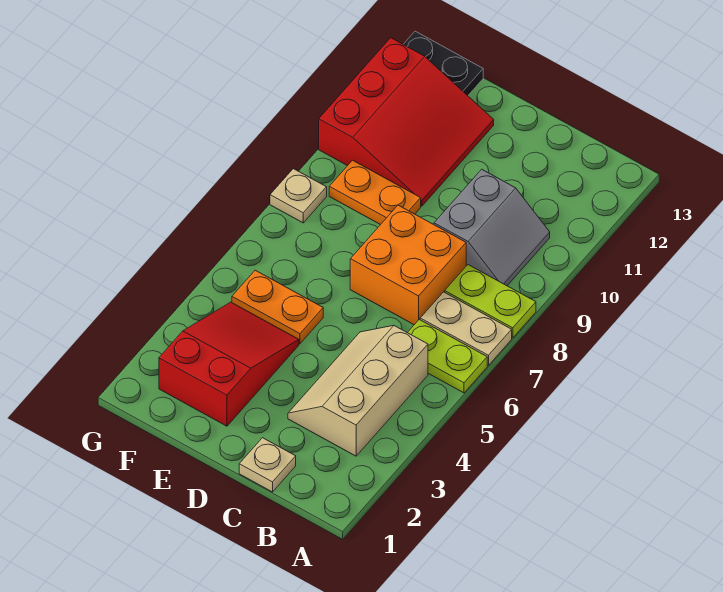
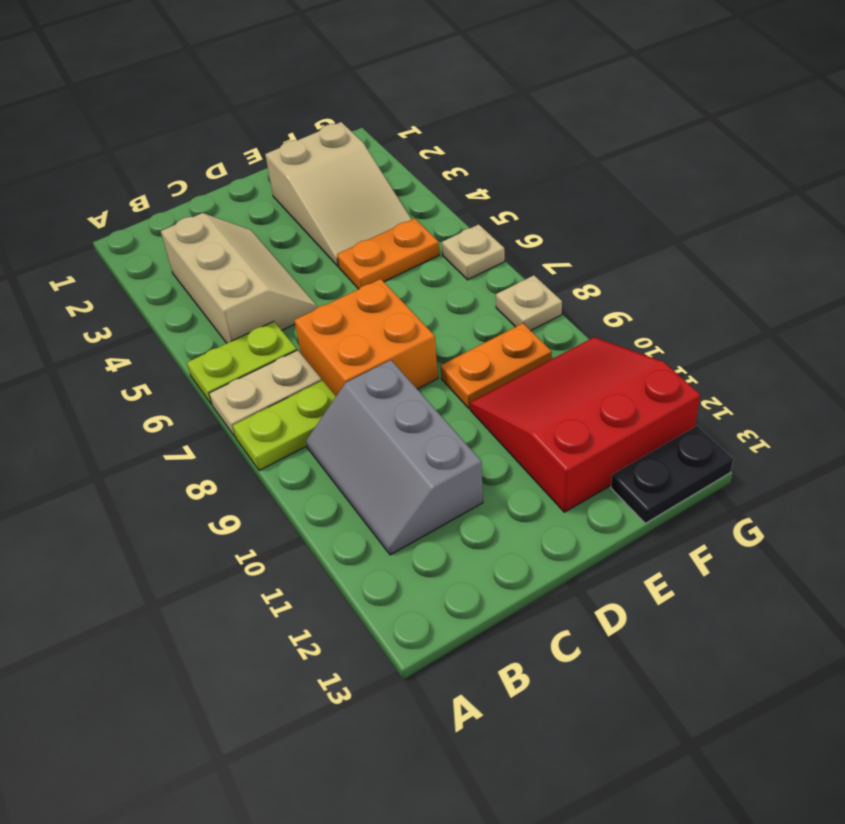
grey slope B9:C10 level 1 top C -> grey slope B9:C11 level 1 top C
tan plate C1 level 1 -> tan plate G6 level 1
red slope E2:F4 level 1 top 2 -> tan slope E2:F4 level 1 top 2
red slope E10:G12 level 1 top G -> red slope E10:G12 level 1 top 12

